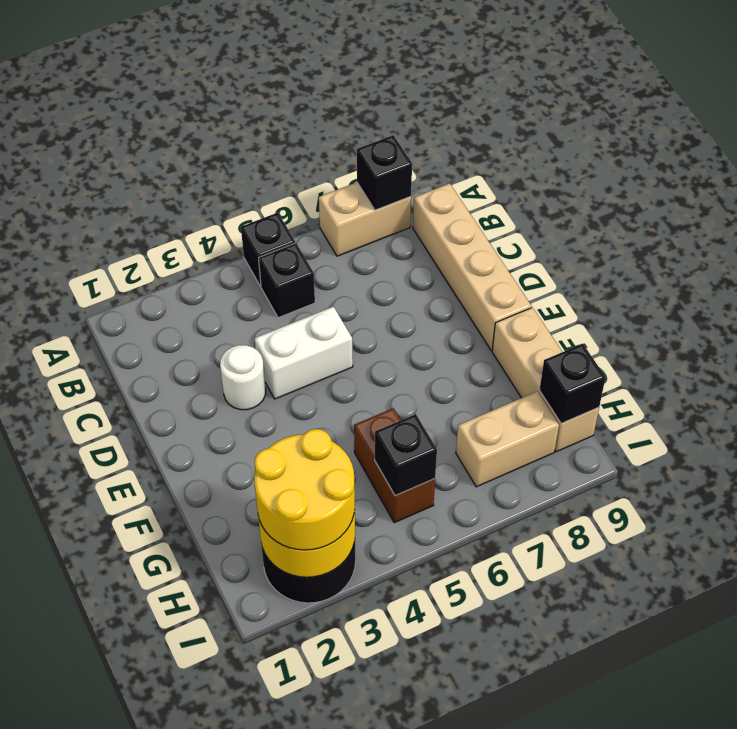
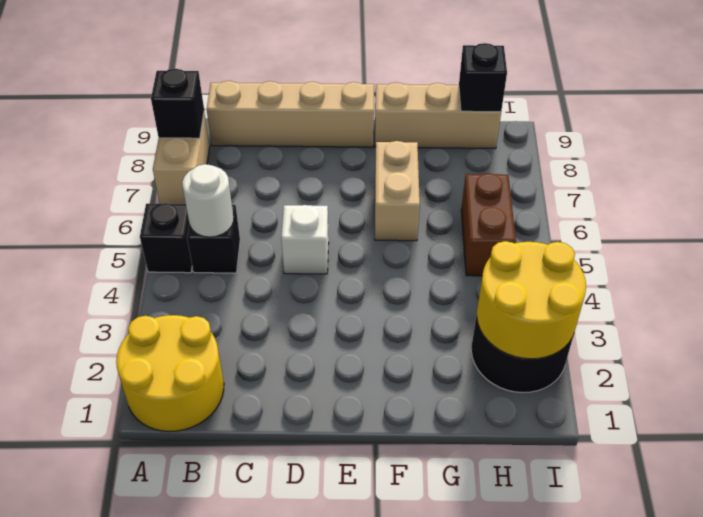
white round brick D3 level 1 -> white round brick B5 level 2
white brick D4:D5 level 1 -> white brick D5 level 1
brown brick G5:H5 level 1 -> brown brick H5:H6 level 1
yellow round brick H2:I3 level 3 -> yellow round brick A1:B2 level 1
black brick H5 level 2 -> none
tan brick H7:H8 level 1 -> tan brick F6:F7 level 1

